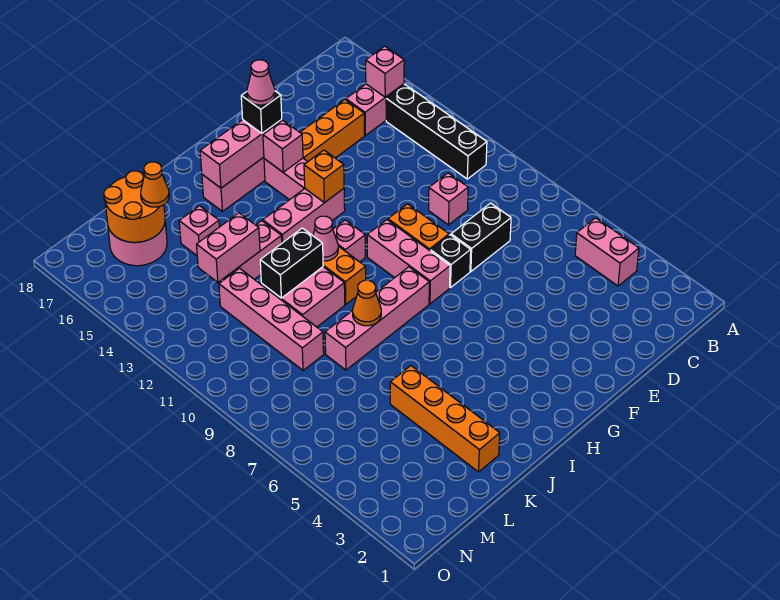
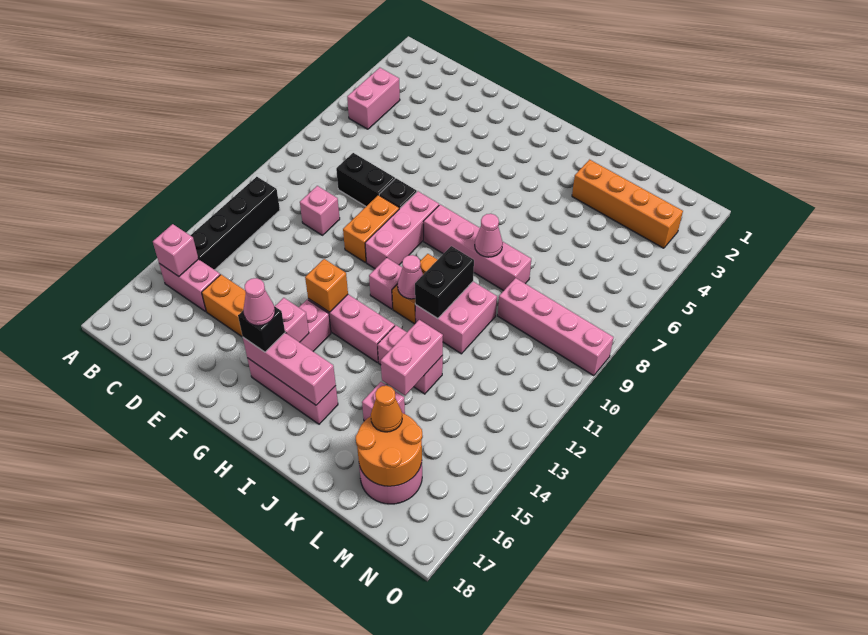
orange cone J8 level 2 -> pink cone J8 level 2
black brick J11:K11 level 2 -> black brick J10:J11 level 2
orange brick K2:K5 level 1 -> orange brick K3:N3 level 1
pink brick K13:L13 level 2 -> pink brick K13:K14 level 2
pink brick L9:L12 level 1 -> pink brick L9:O9 level 1

